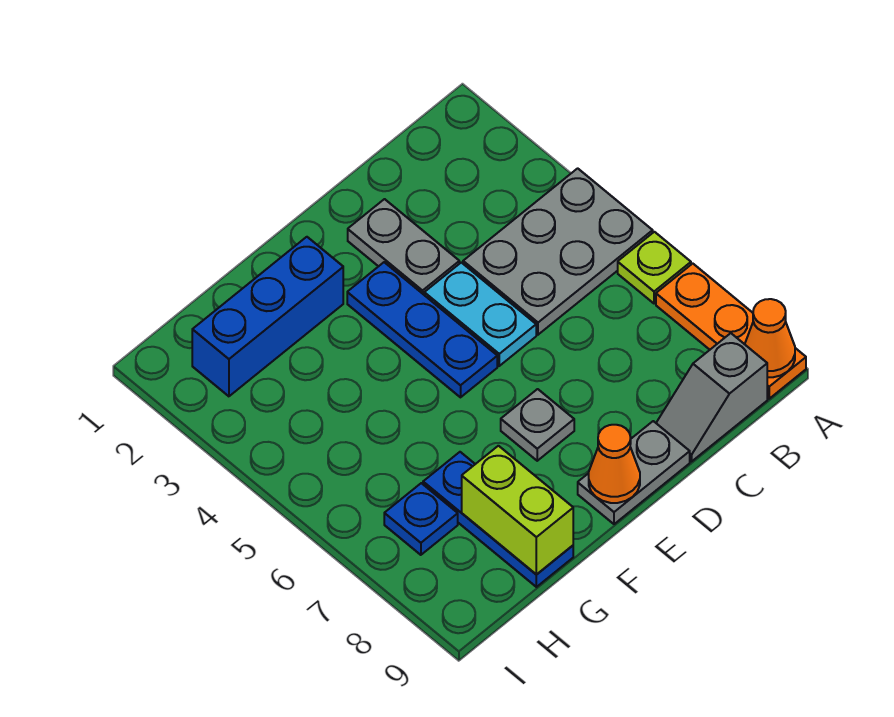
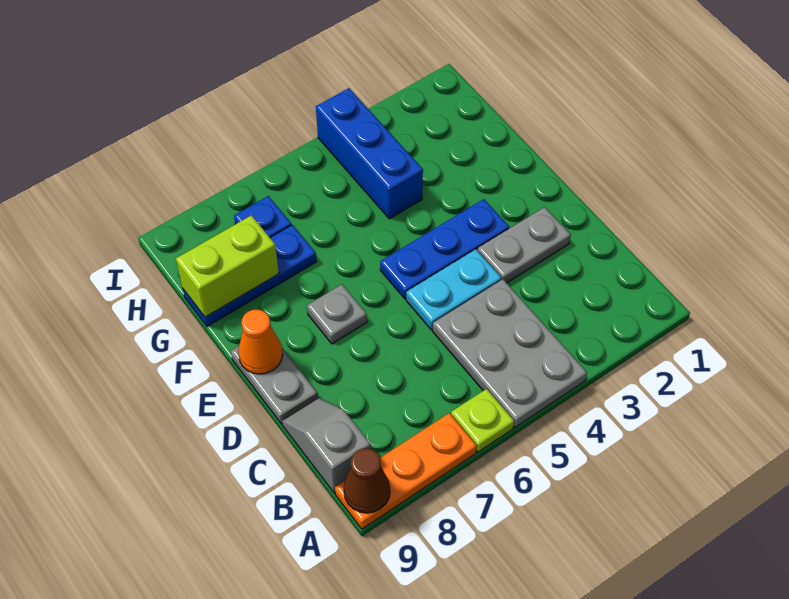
orange cone A9 level 2 -> brown cone A9 level 2
blue brick F2:H2 level 1 -> blue brick G4:I4 level 1

